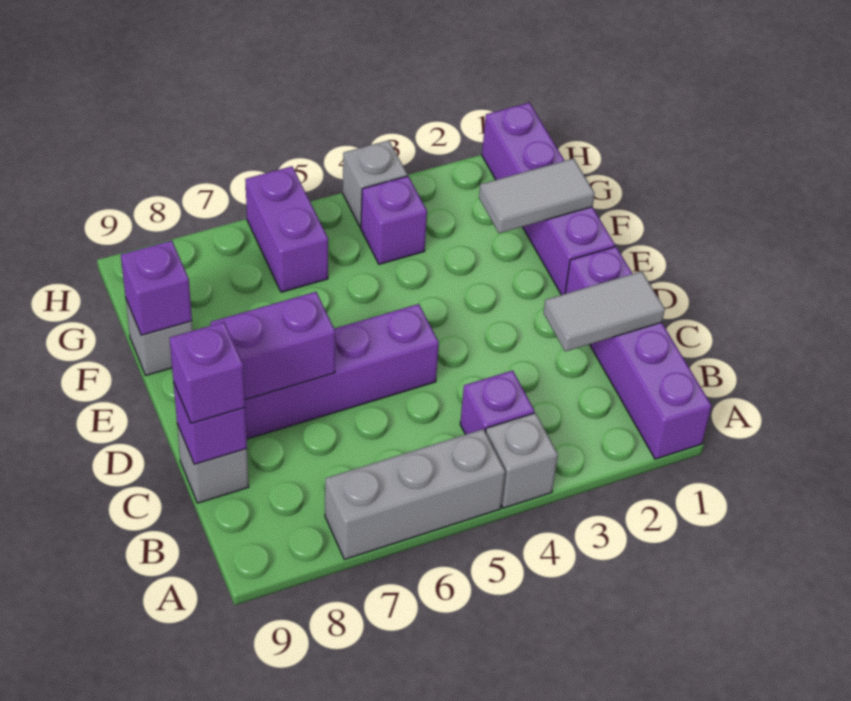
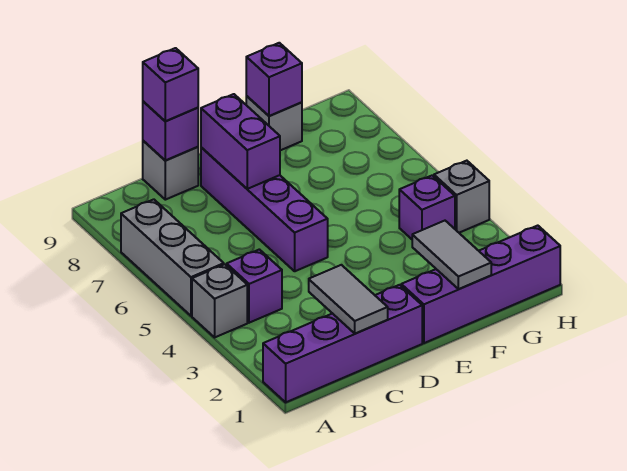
purple brick G6:H6 level 1 -> none

